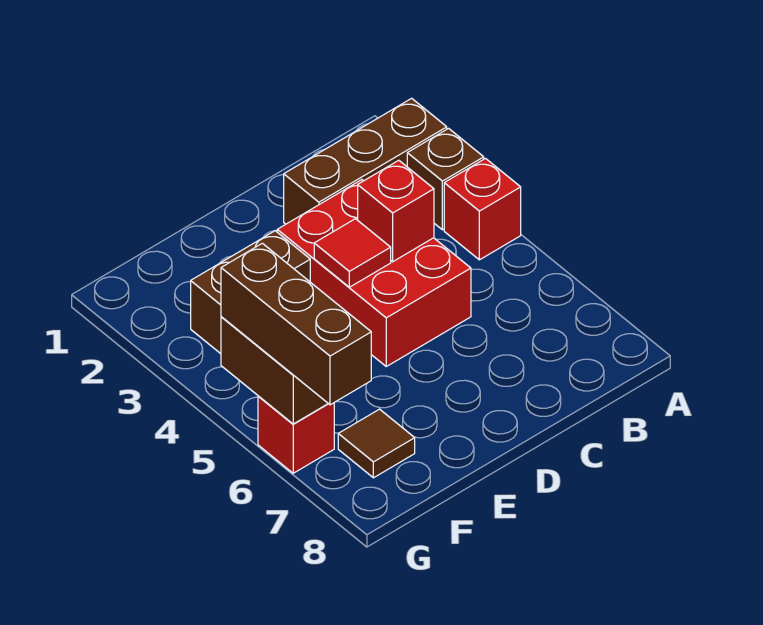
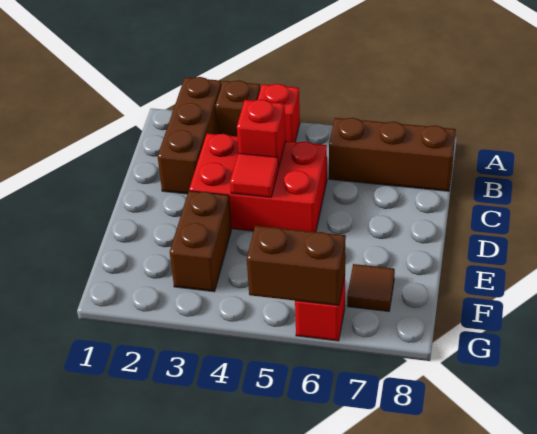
brown brick G5:G7 level 3 -> brown brick B6:B8 level 1

